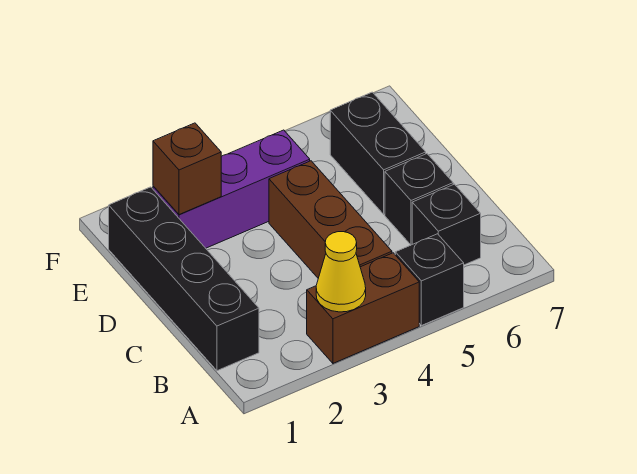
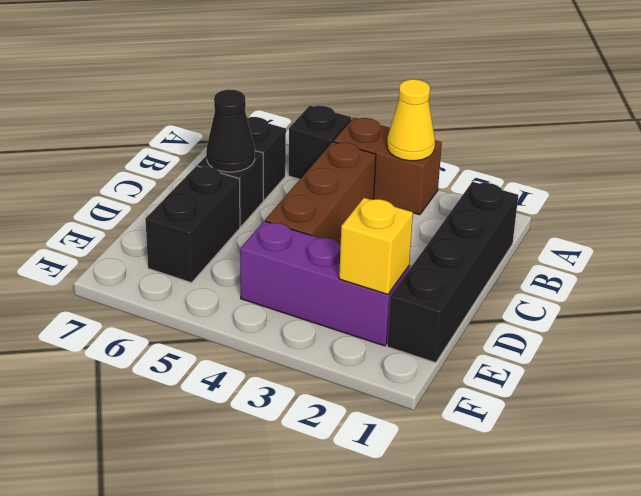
none -> black cone C6 level 2
brown brick E2 level 2 -> yellow brick E2 level 2

